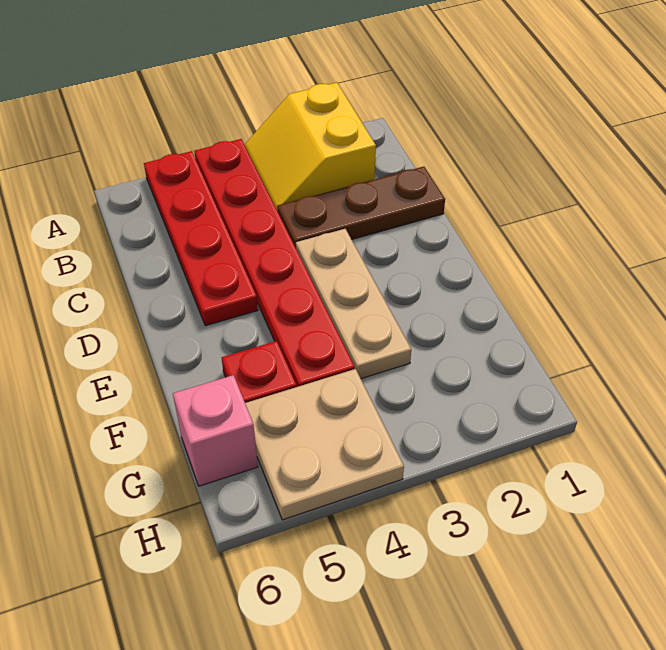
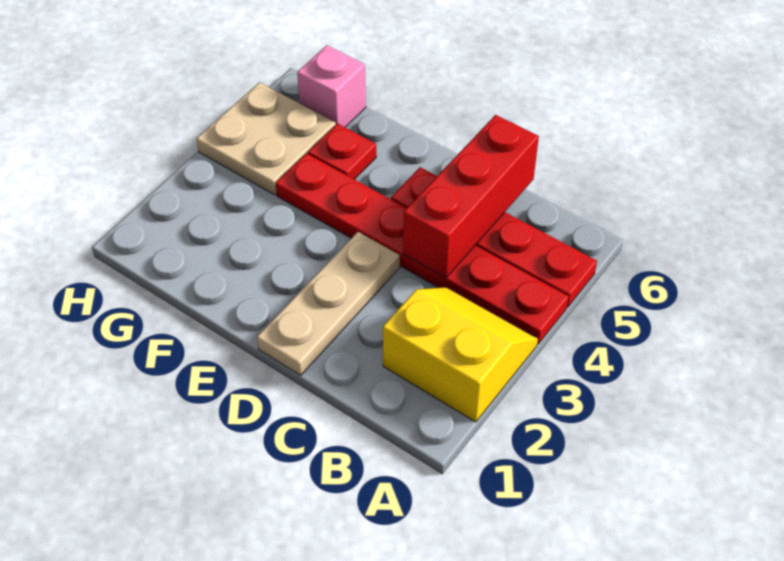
brown plate C1:C3 level 1 -> none
none -> red brick C4:C6 level 2
tan plate D3:F3 level 1 -> tan plate D1:D3 level 1

